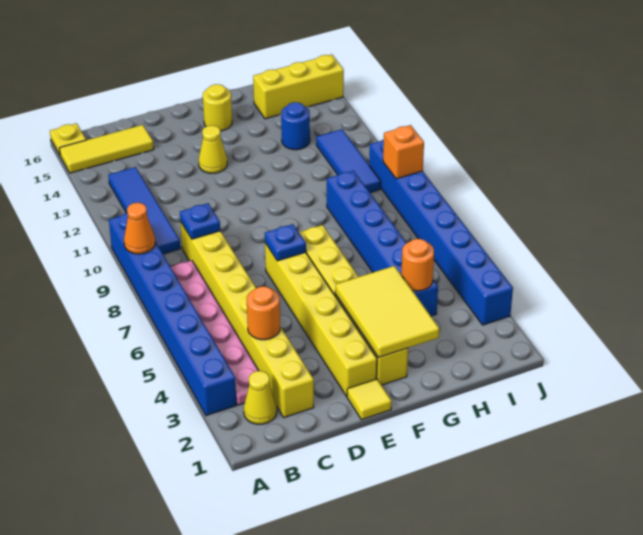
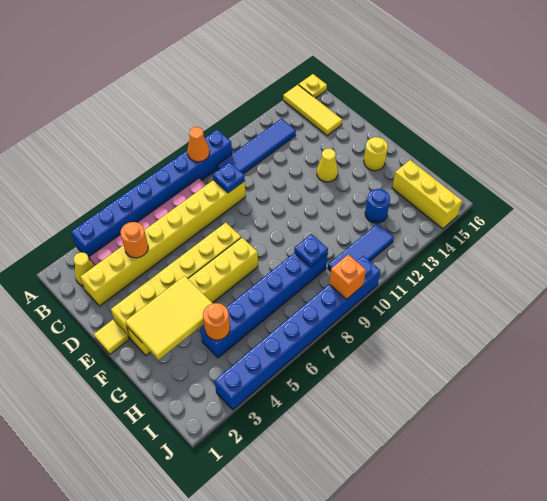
blue plate E7 level 2 -> blue plate H9 level 2

